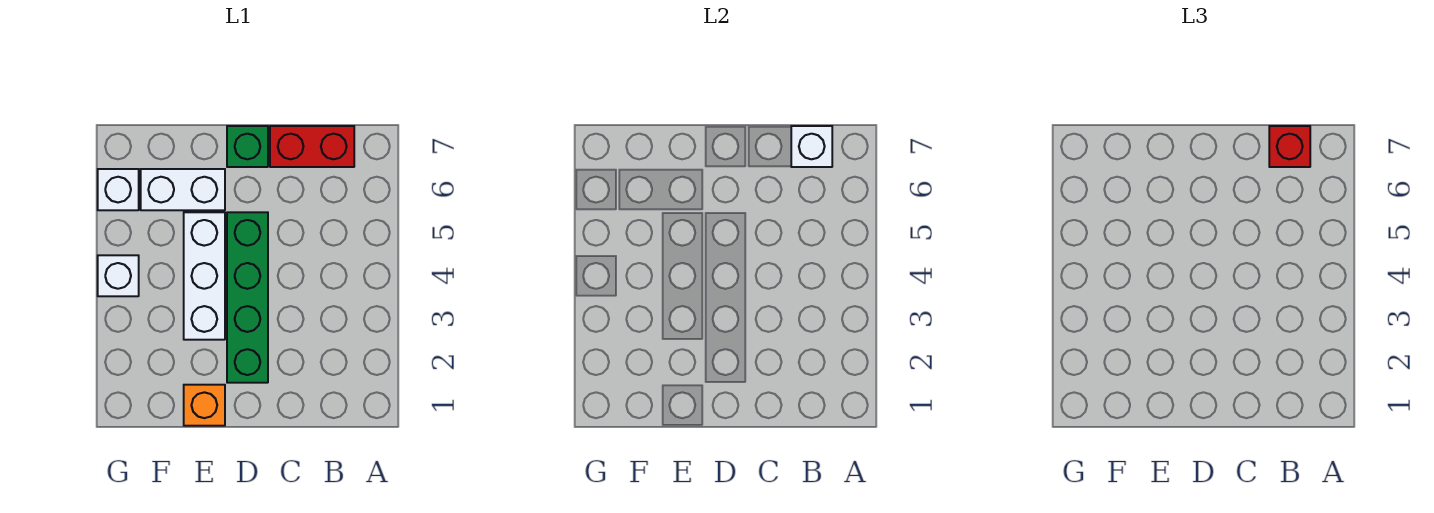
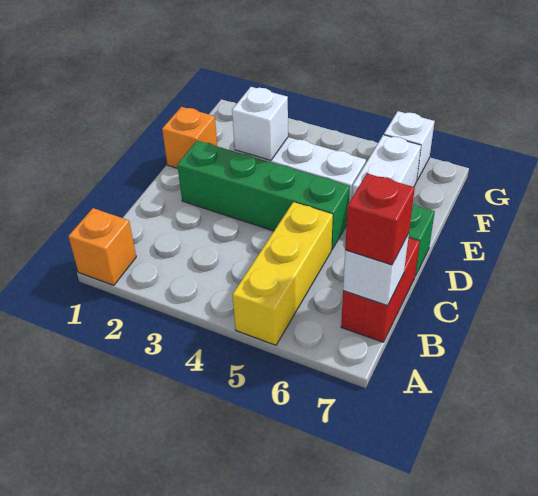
none -> orange brick A1 level 1
none -> yellow brick A5:C5 level 1
white brick G4 level 1 -> white brick E3 level 2

